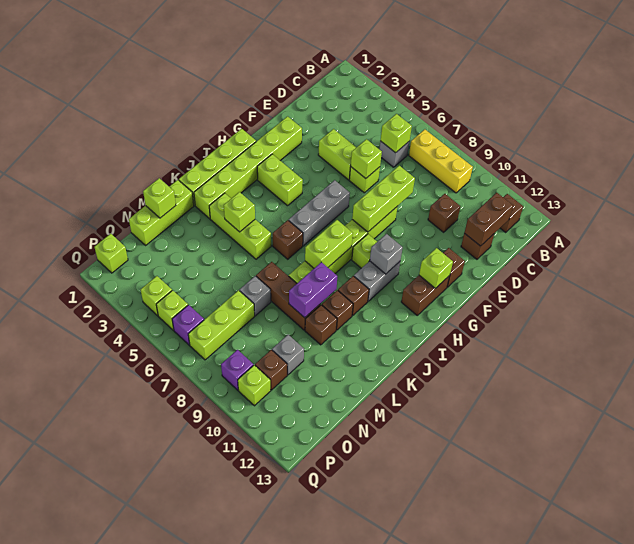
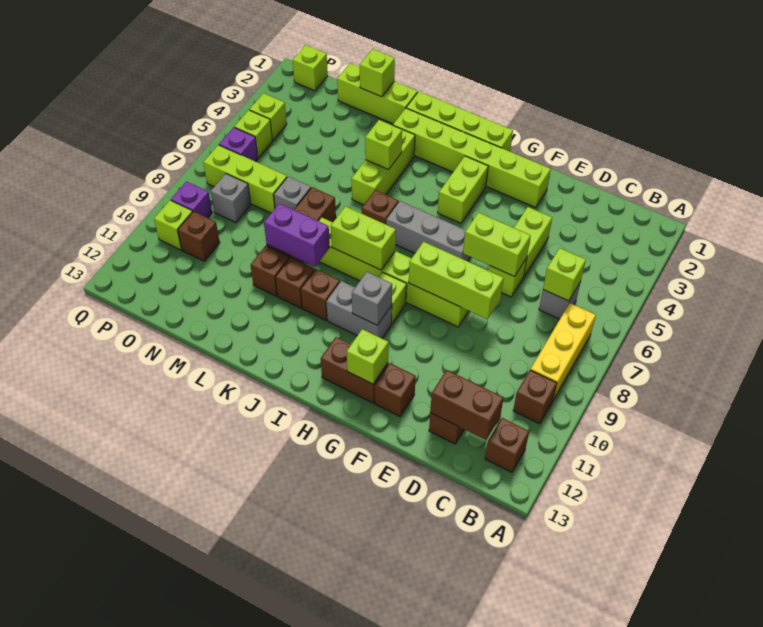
brown brick D10 level 1 -> brown brick B10 level 1
lime brick E6 level 2 -> lime brick E6:F6 level 2
grey brick N10 level 1 -> grey brick O8 level 1

